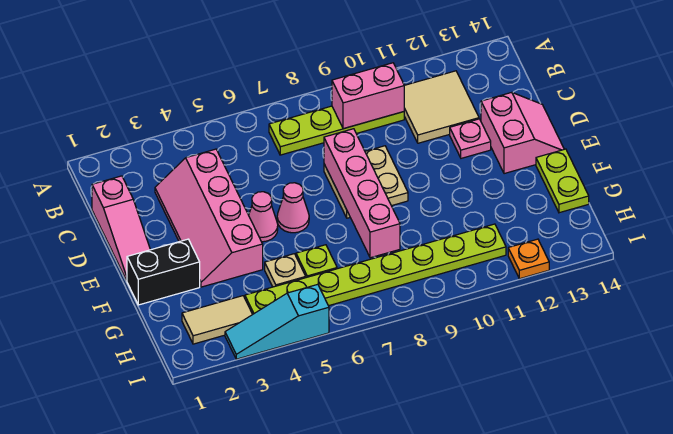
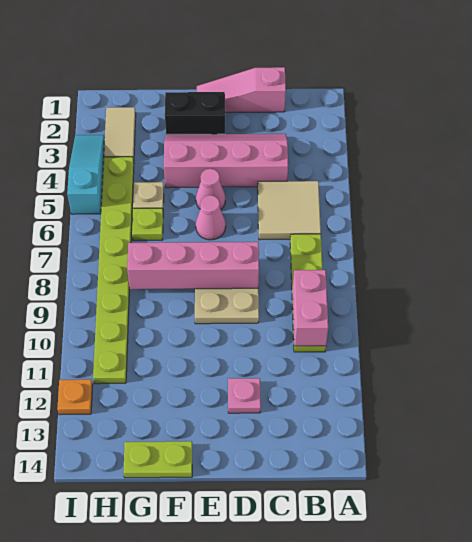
tan tile B11:C12 level 1 -> tan tile B5:C6 level 1
pink slope D13:E14 level 1 top 13 -> none
black brick F1:F2 level 1 -> black brick E2:F2 level 1

